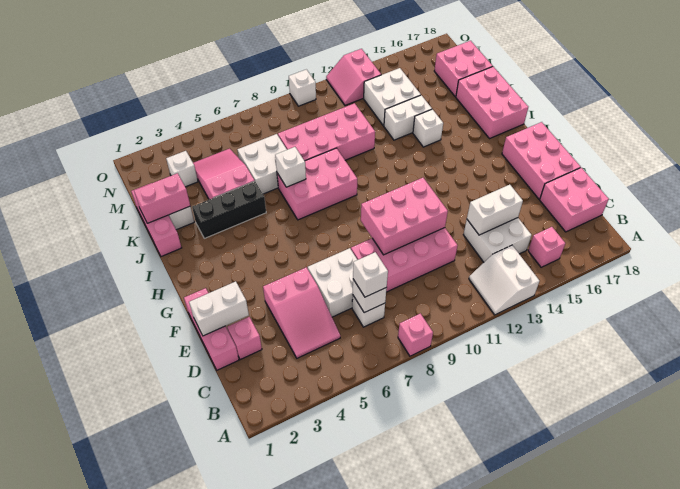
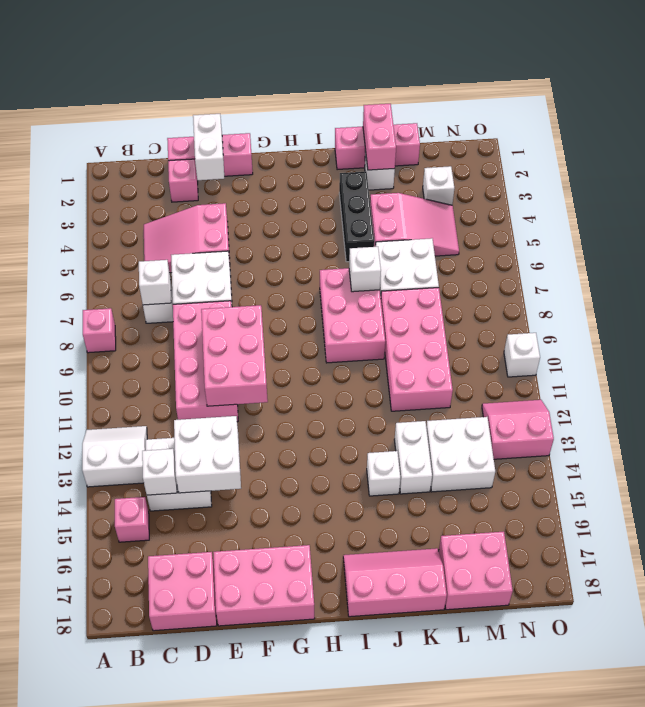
white brick C7 level 3 -> white brick C14 level 2
white brick D13:D14 level 2 -> white brick D13:E14 level 2
pink brick I17:K18 level 1 -> pink slope I17:K18 level 1 top 18

